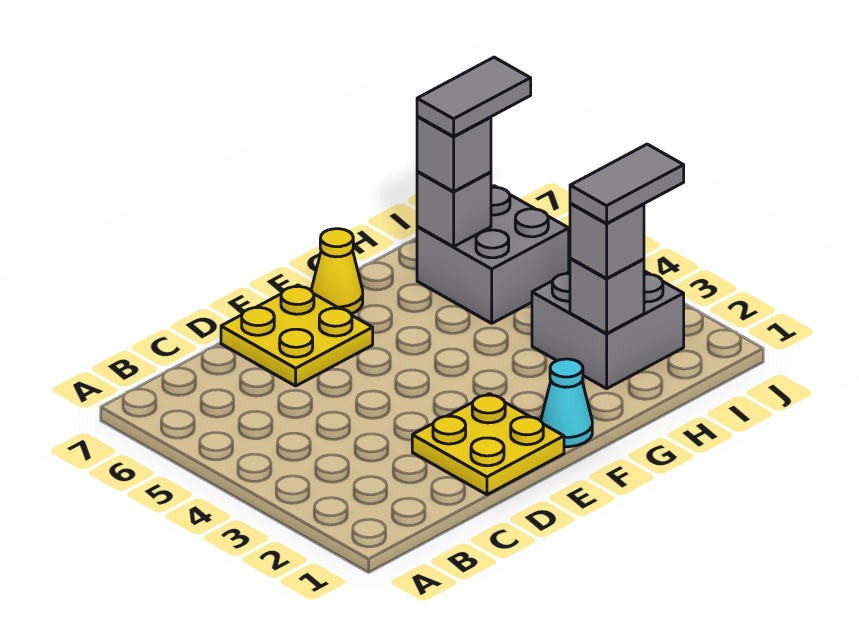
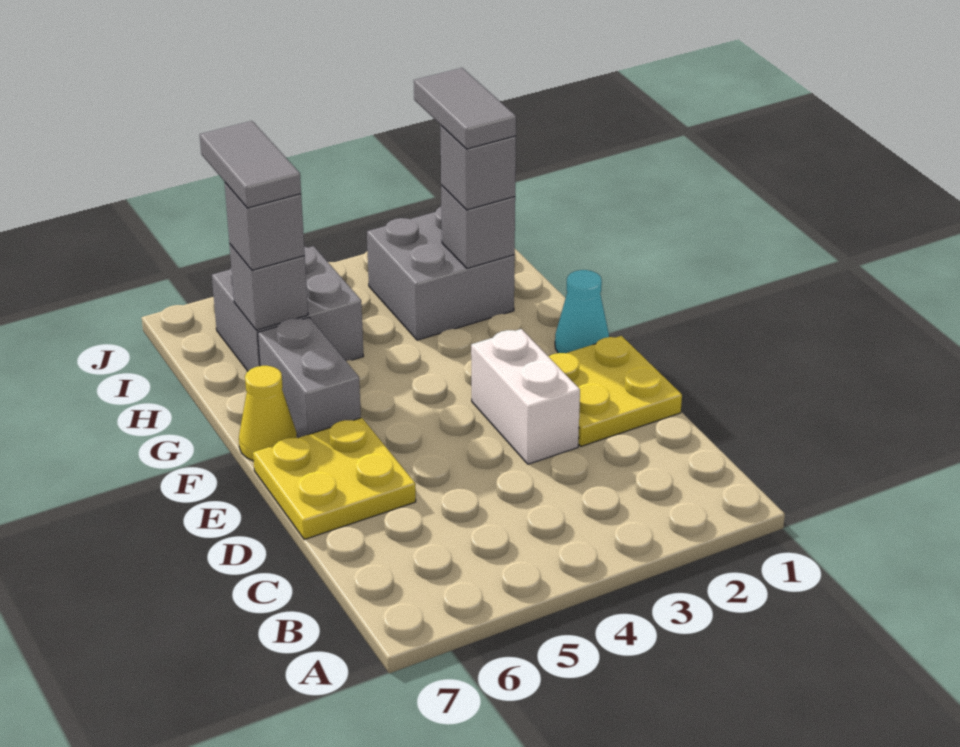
none -> white brick D3:E3 level 1
none -> grey brick F6:G6 level 1

